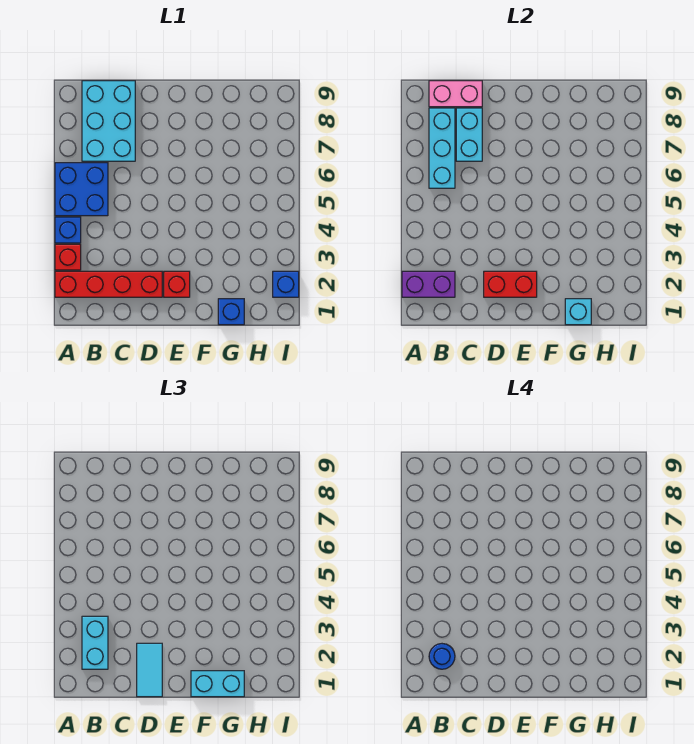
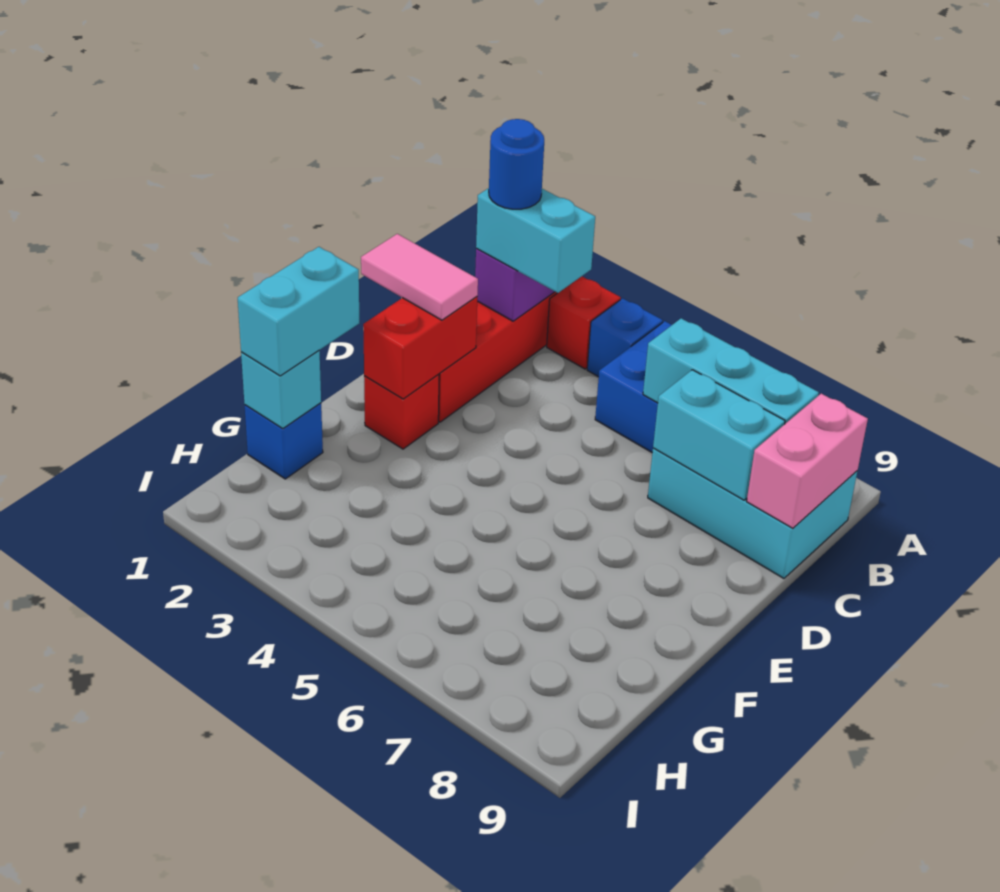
cyan tile D1:D2 level 3 -> pink tile D1:D2 level 3
blue brick I2 level 1 -> none

